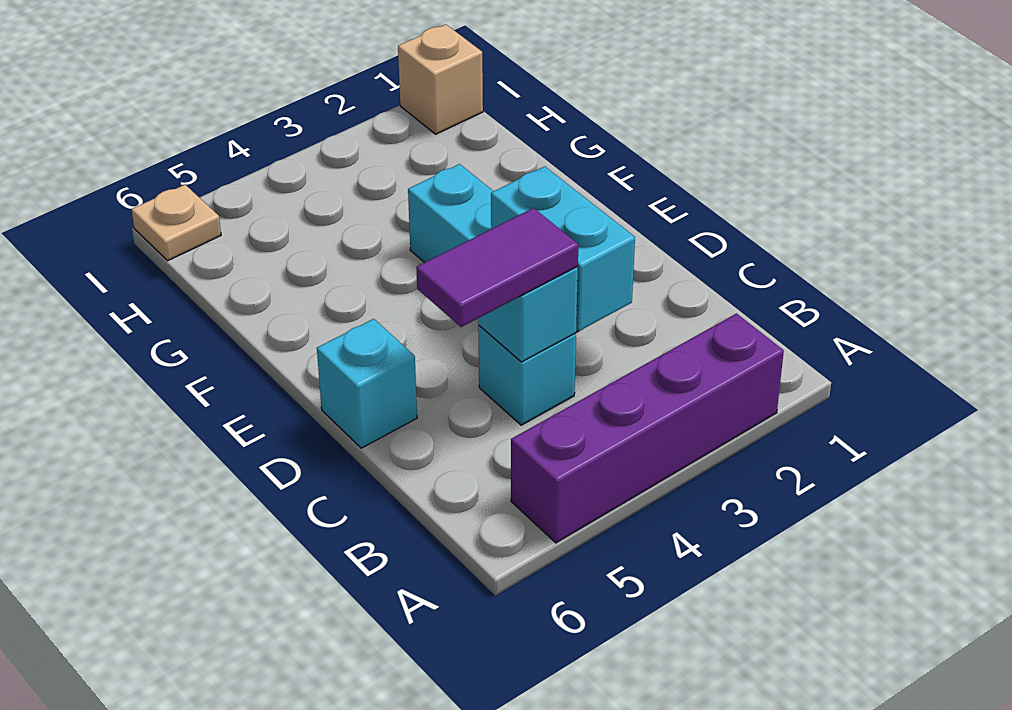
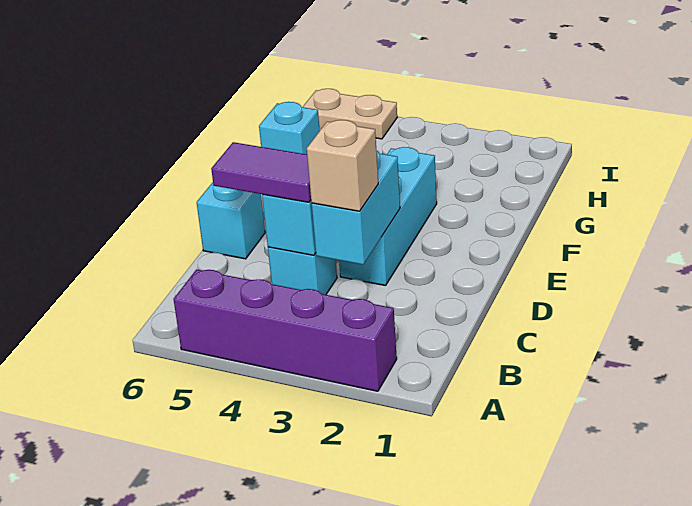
none -> cyan brick G6 level 1
tan brick I1 level 1 -> tan brick C3 level 3
tan plate I6 level 1 -> tan plate I5:I6 level 1

